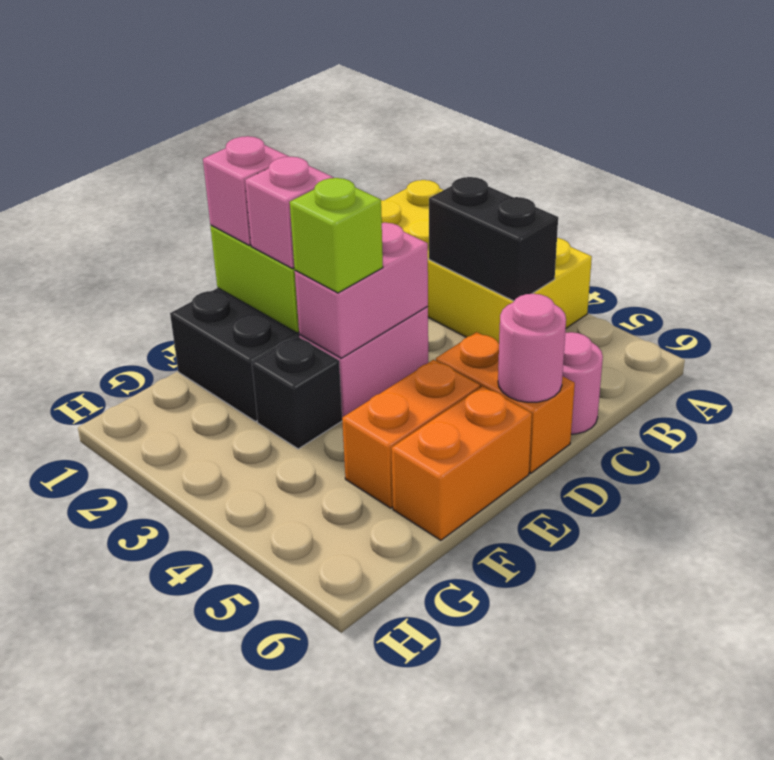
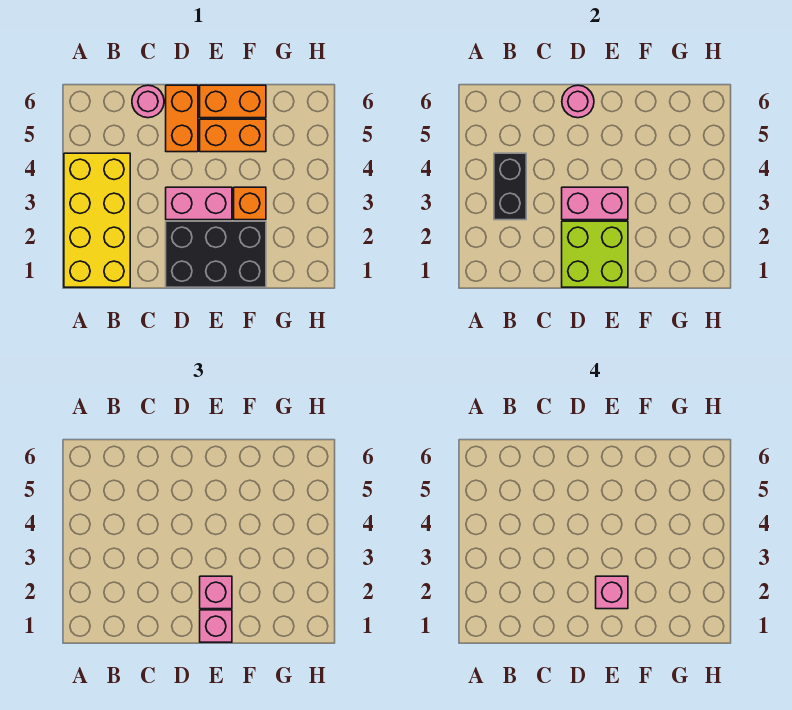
none -> pink brick E2 level 4
lime brick E3 level 3 -> none
black brick F3 level 1 -> orange brick F3 level 1

